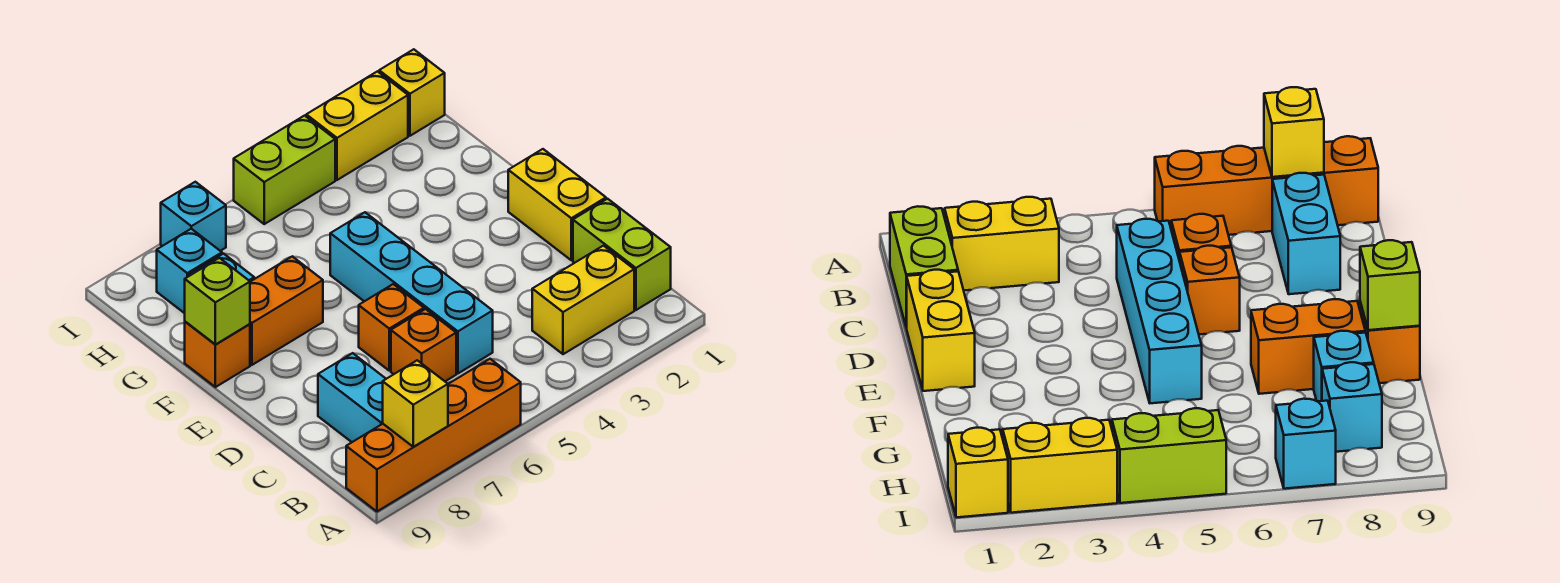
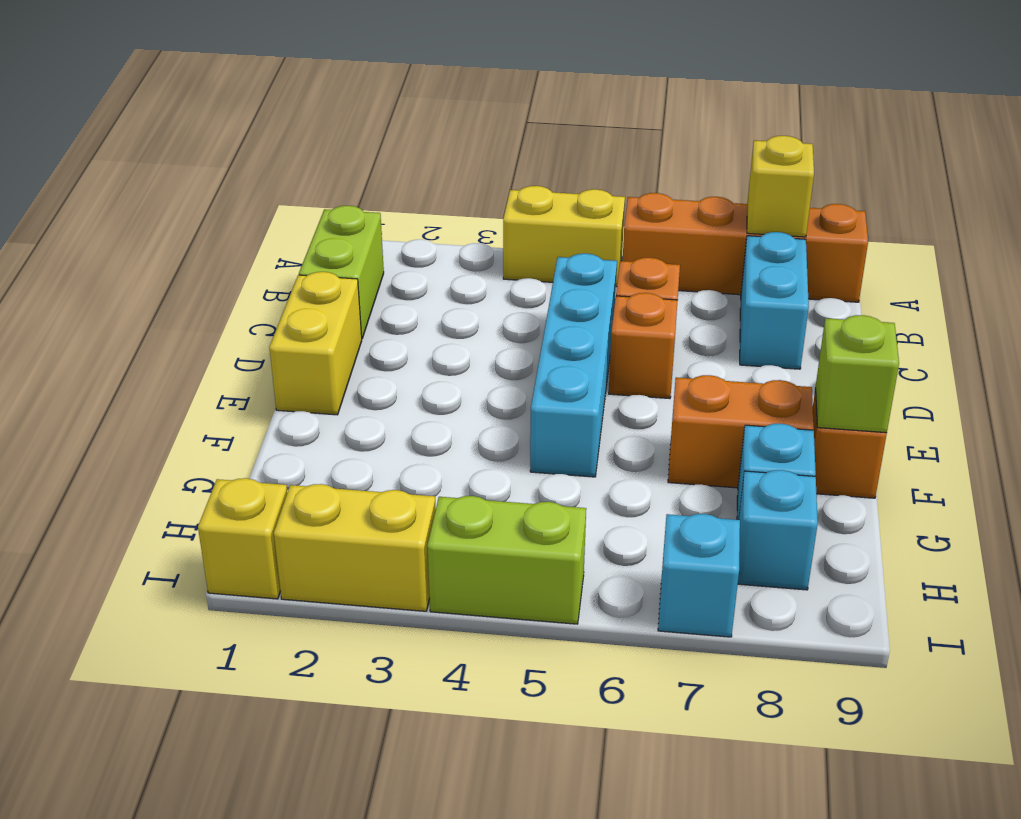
yellow brick B2:B3 level 1 -> yellow brick A4:A5 level 1

